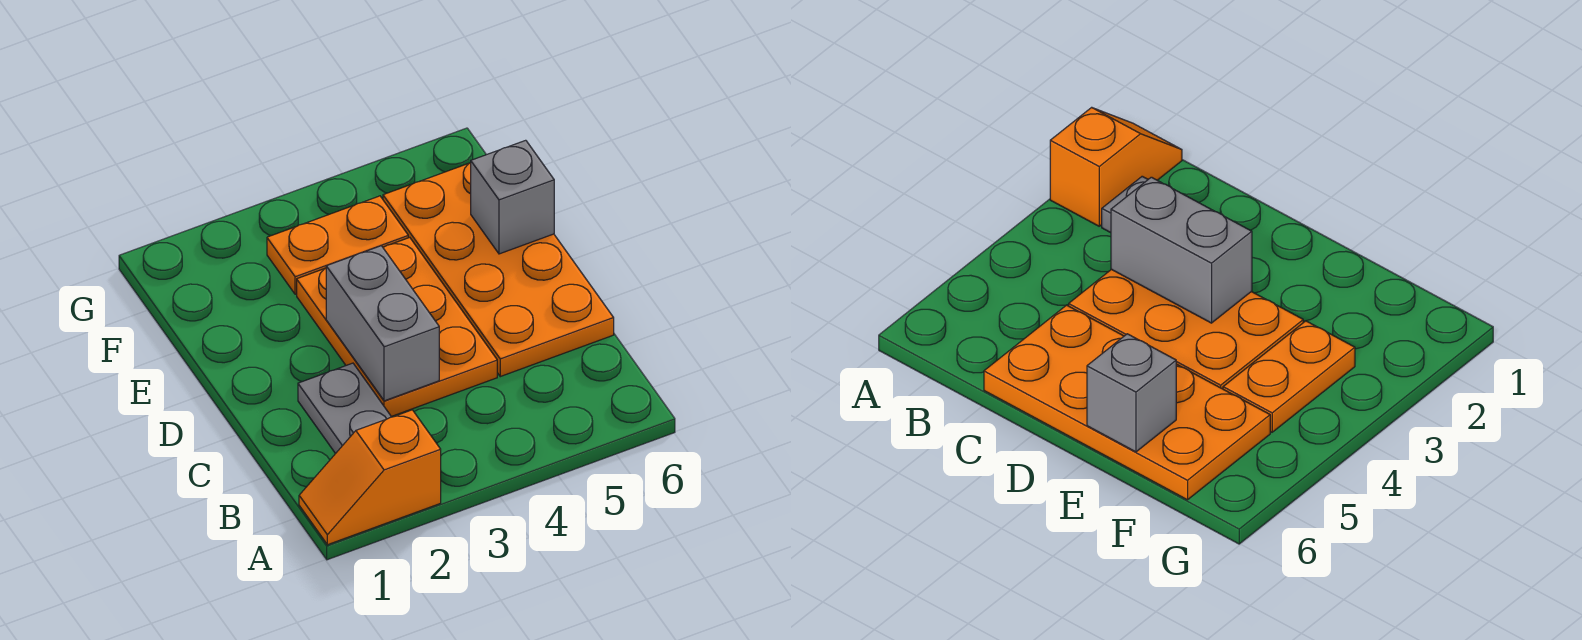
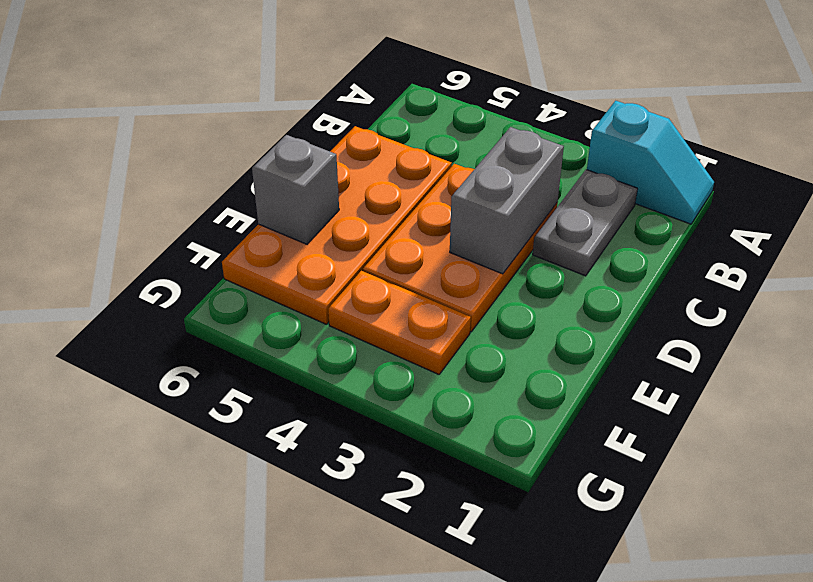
orange slope A1:A2 level 1 top 2 -> cyan slope A1:A2 level 1 top 2

